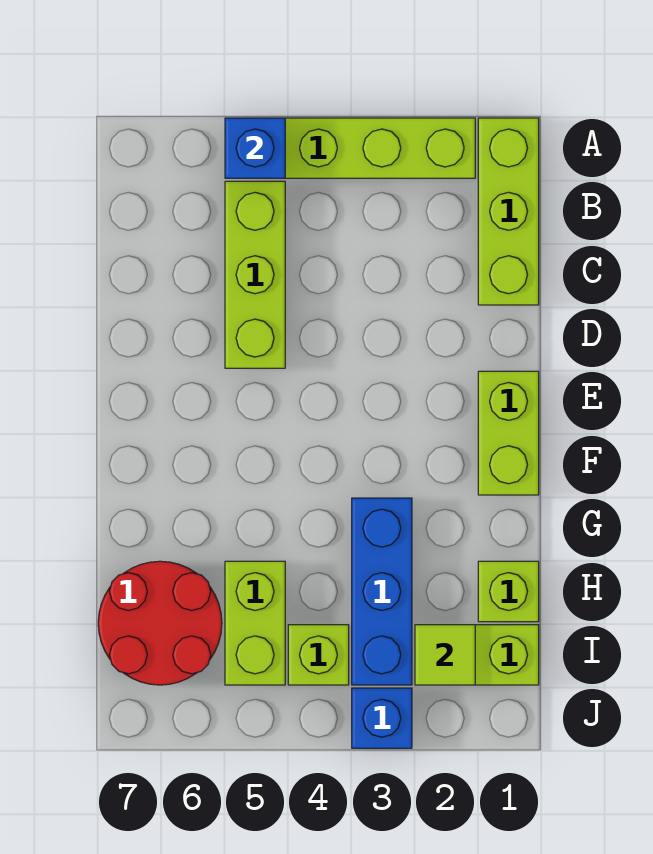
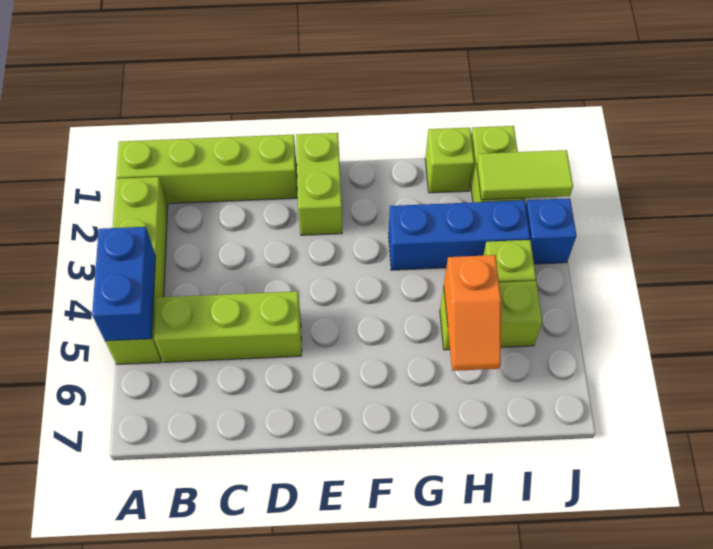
lime brick A1:C1 level 1 -> lime brick A1:D1 level 1
blue brick A5 level 2 -> blue brick A4:A5 level 2
lime brick E1:F1 level 1 -> lime brick E1:E2 level 1
none -> orange slope H5:H6 level 2 top 5
red round brick H6:I7 level 1 -> none
lime tile I2 level 2 -> lime tile I2:J2 level 2

